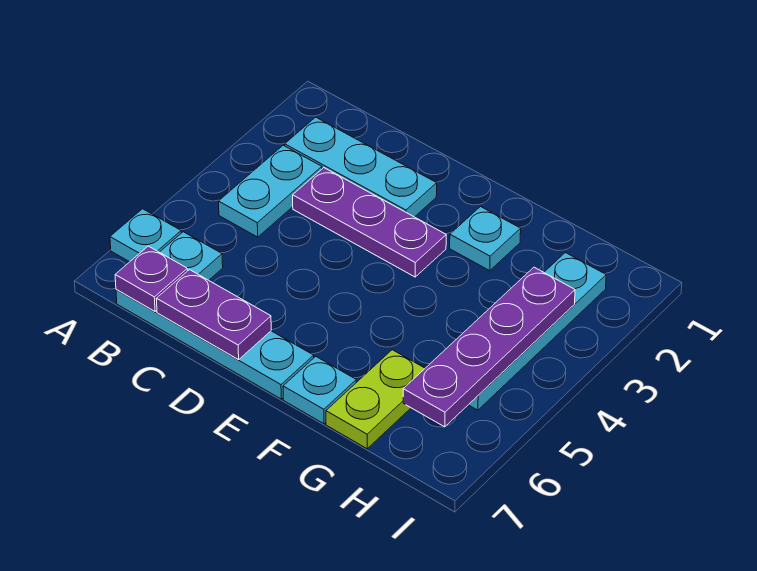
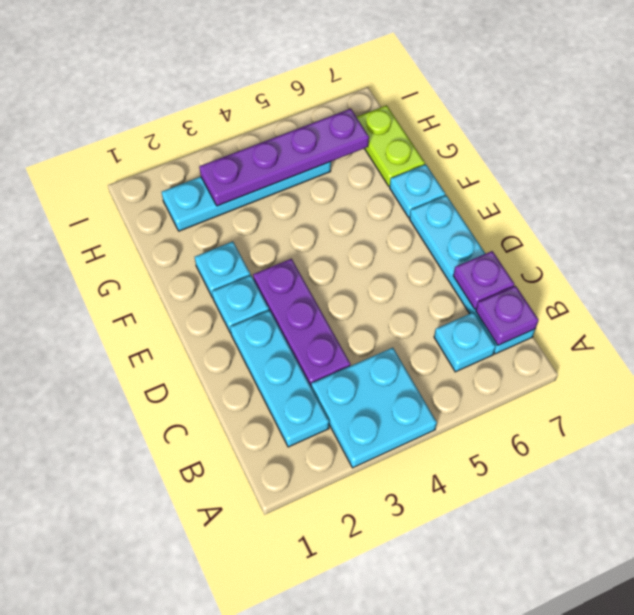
cyan plate A6 level 1 -> cyan plate E2 level 1
cyan plate B3:B4 level 1 -> cyan plate A3:B4 level 1
purple plate C7:D7 level 2 -> purple plate C7 level 2
lime plate G6:G7 level 1 -> lime plate G7:H7 level 1

